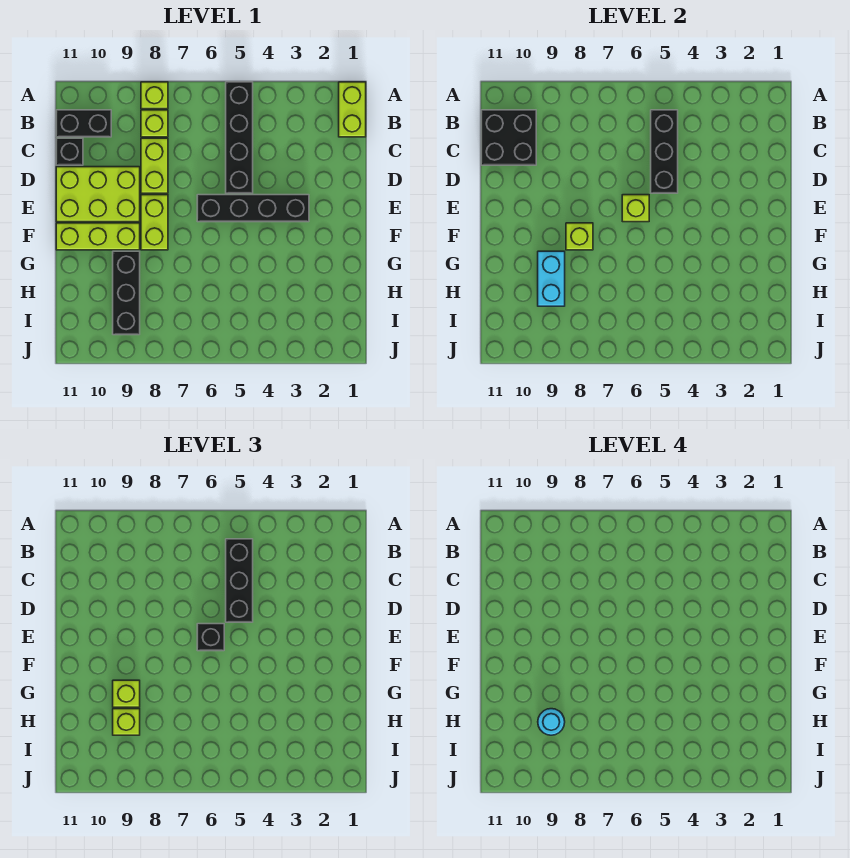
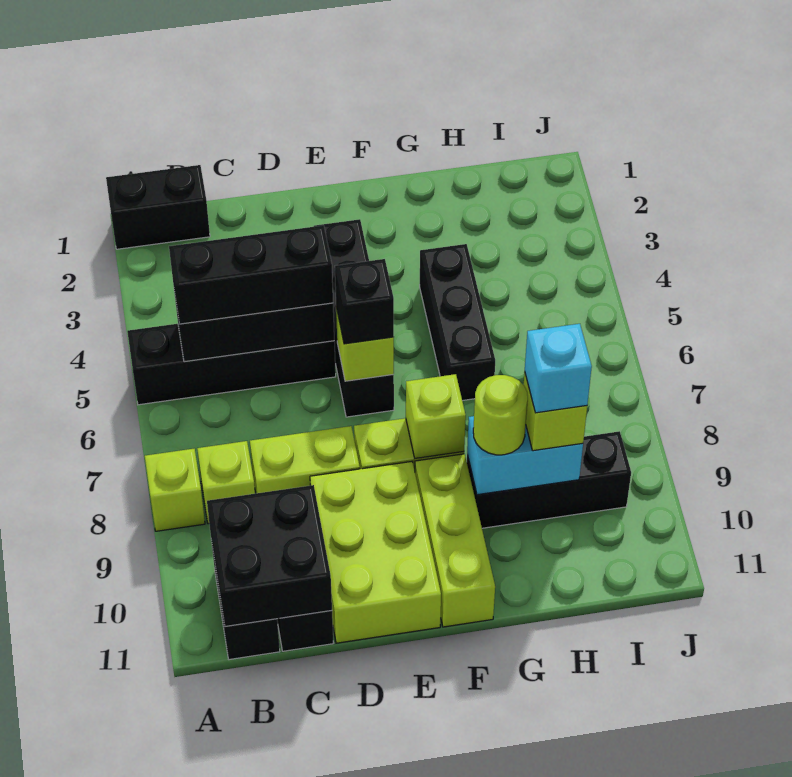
lime brick A1:B1 level 1 -> black brick A1:B1 level 1
none -> black brick G4:G6 level 1
lime brick G9 level 3 -> lime round brick G9 level 3
cyan round brick H9 level 4 -> cyan brick H9 level 4

